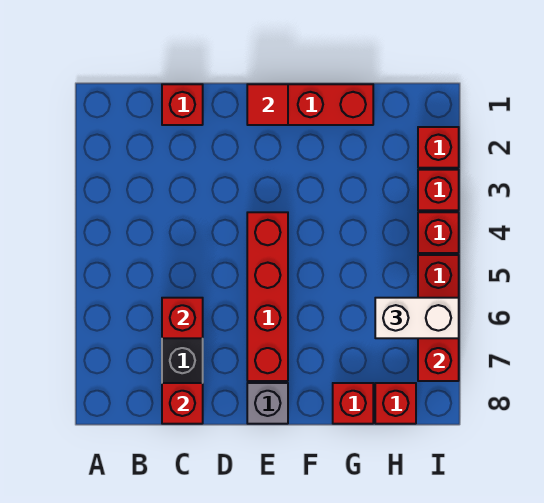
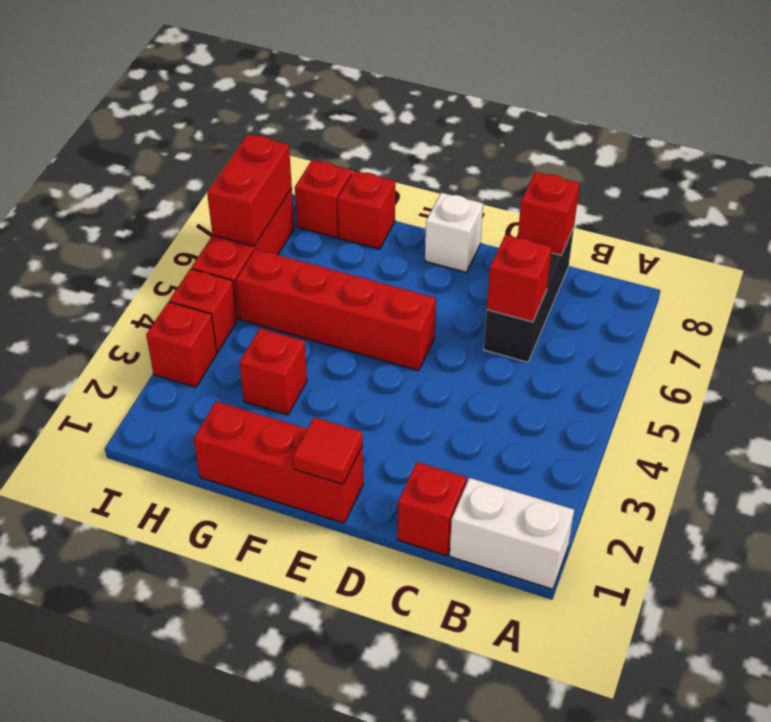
red brick E4:E7 level 1 -> red brick E5:H5 level 1
grey brick E8 level 1 -> white brick E8 level 1
white brick H6:I6 level 3 -> white brick A1:B1 level 1
red brick I2 level 1 -> red brick G3 level 1

